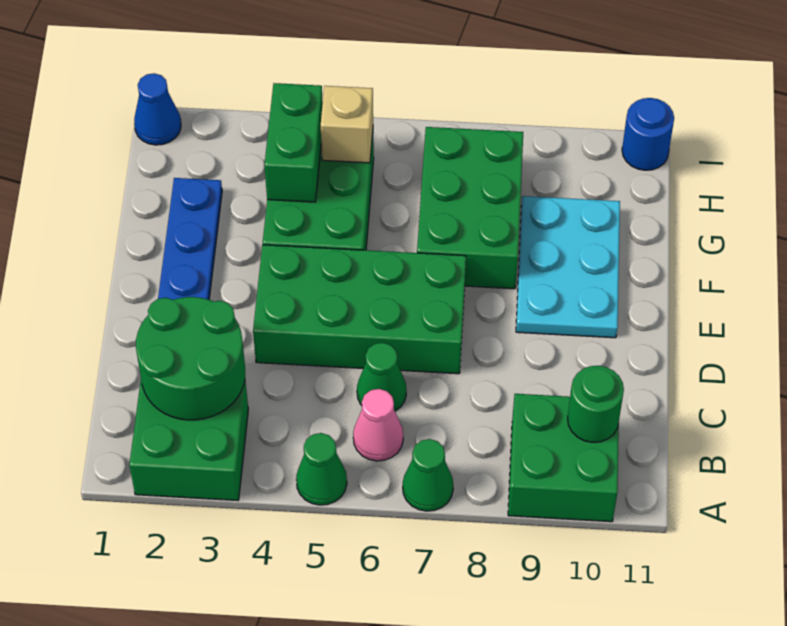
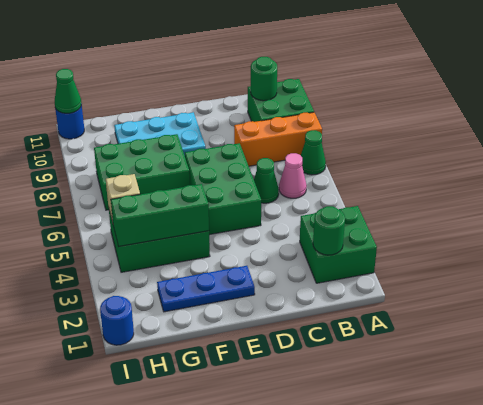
green cone A5 level 1 -> green cone I11 level 2
none -> orange brick A8:C8 level 1
green round brick B2:C3 level 2 -> green round brick B2 level 2
green brick D4:E7 level 1 -> green brick D5:E7 level 1
green brick G4:H4 level 2 -> green brick F4:H4 level 2
blue cone I1 level 1 -> blue round brick I1 level 1

